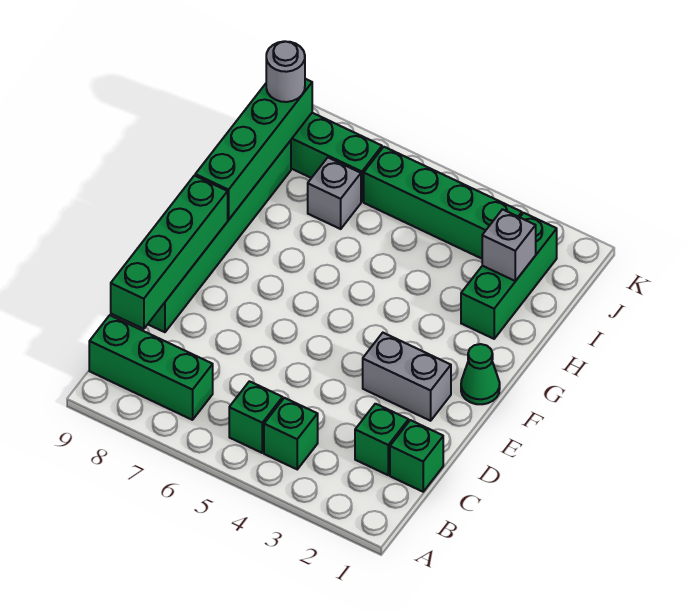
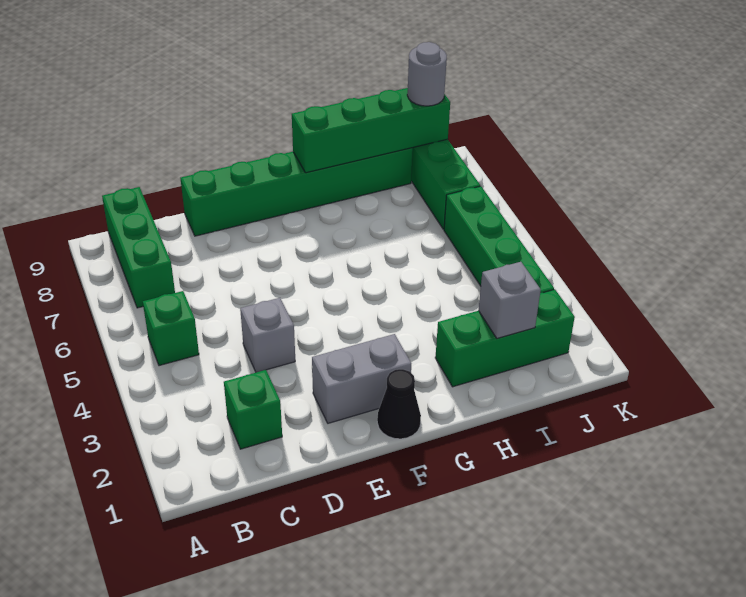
green brick B4 level 1 -> none
green brick C1 level 1 -> none
green brick C9:F9 level 2 -> none
grey brick E2:E3 level 1 -> grey brick E2:F2 level 1
green cone F1 level 1 -> black cone F1 level 1
grey brick I7 level 1 -> grey brick D4 level 1

